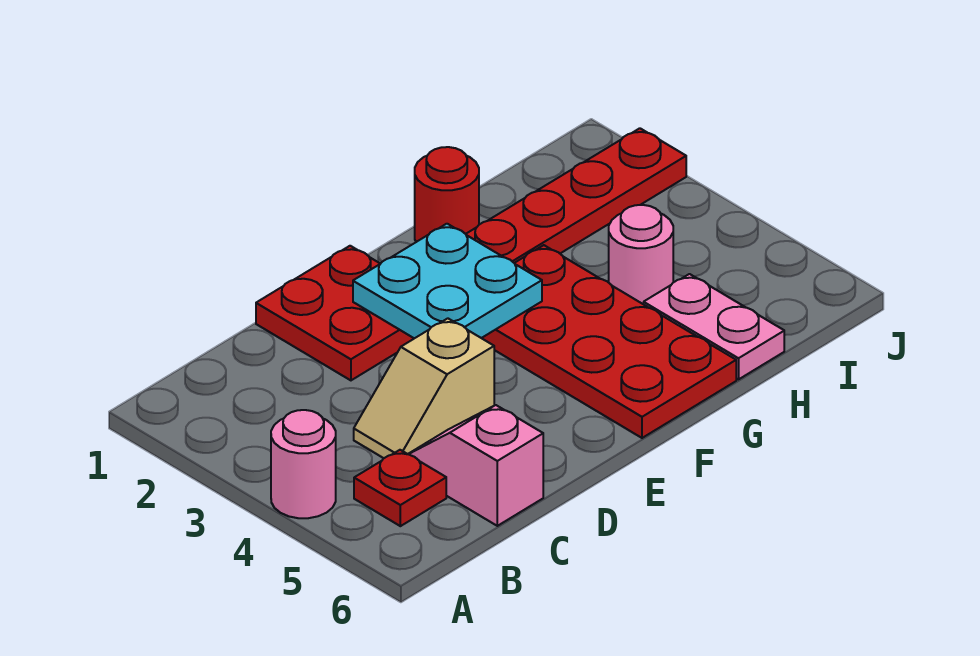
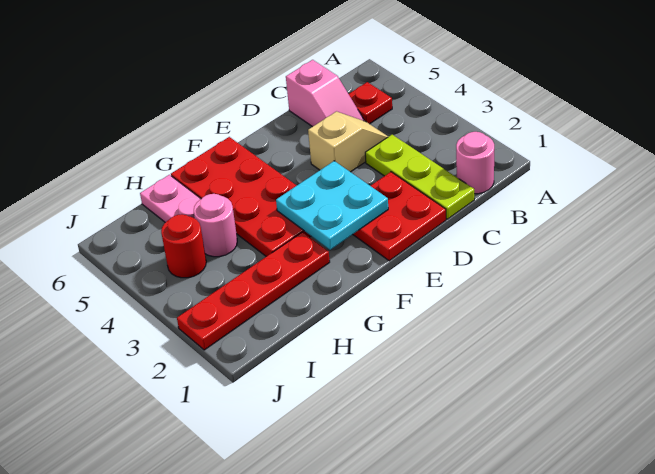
pink round brick A4 level 1 -> pink round brick B1 level 1
none -> lime plate C1:C3 level 1
red round brick G1 level 1 -> red round brick I4 level 1

